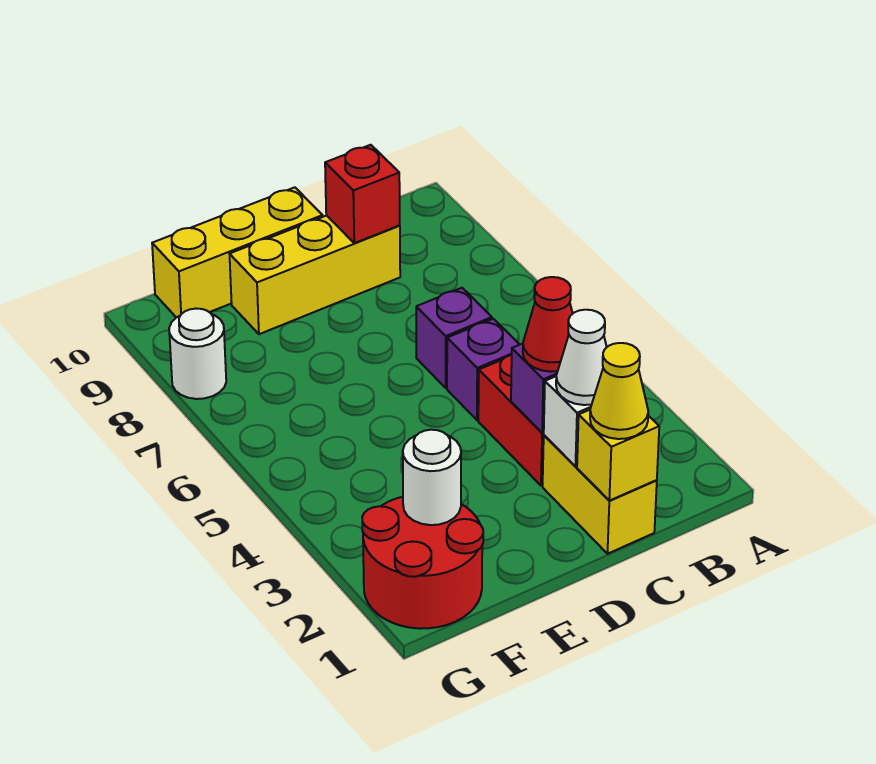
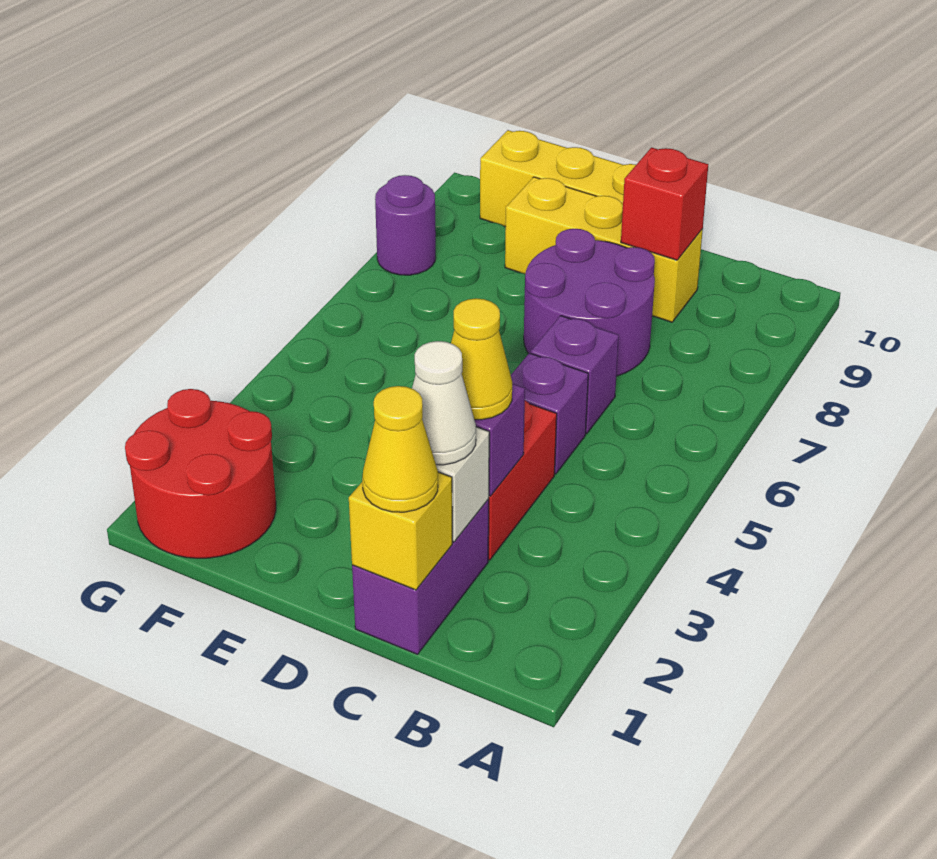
yellow brick C1:C2 level 1 -> purple brick C1:C2 level 1
red cone C3 level 3 -> yellow cone C3 level 3
none -> purple round brick C7:D8 level 1
white round brick F2 level 2 -> none
white round brick G8 level 1 -> purple round brick G8 level 1

